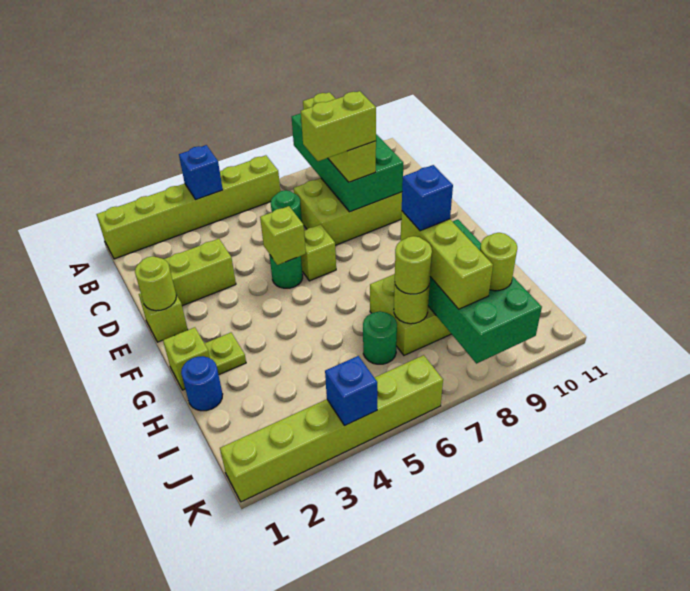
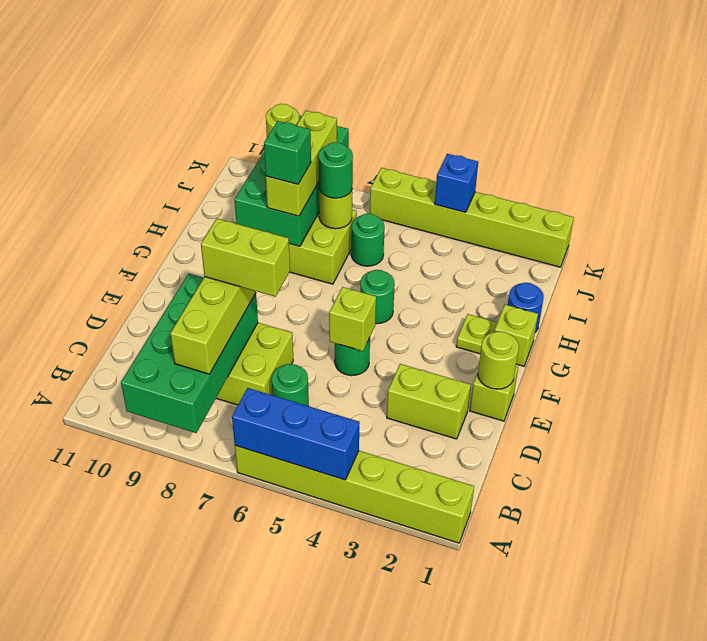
blue brick A4 level 2 -> blue brick A4:A6 level 2
lime brick E6 level 1 -> none
none -> green round brick G5 level 1
blue brick H8 level 4 -> green brick H8 level 4
lime round brick I7 level 3 -> green round brick I7 level 3

